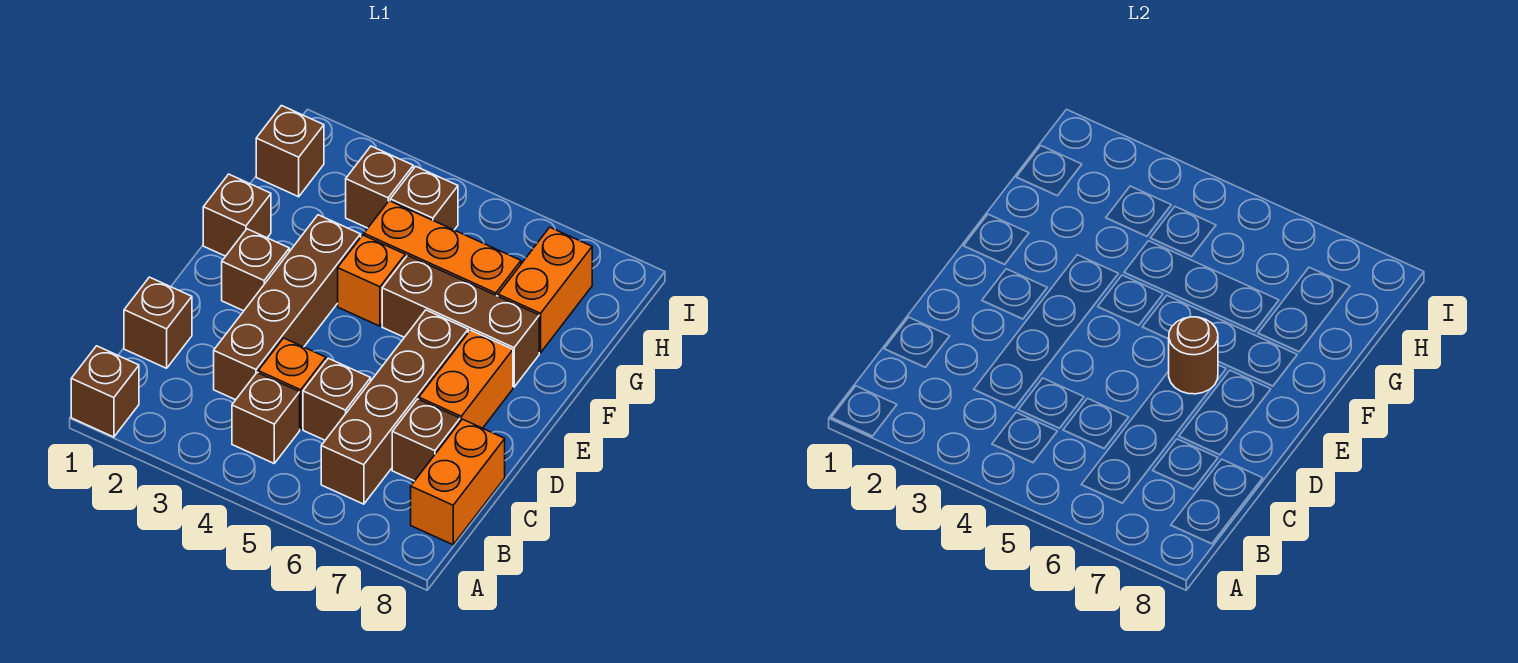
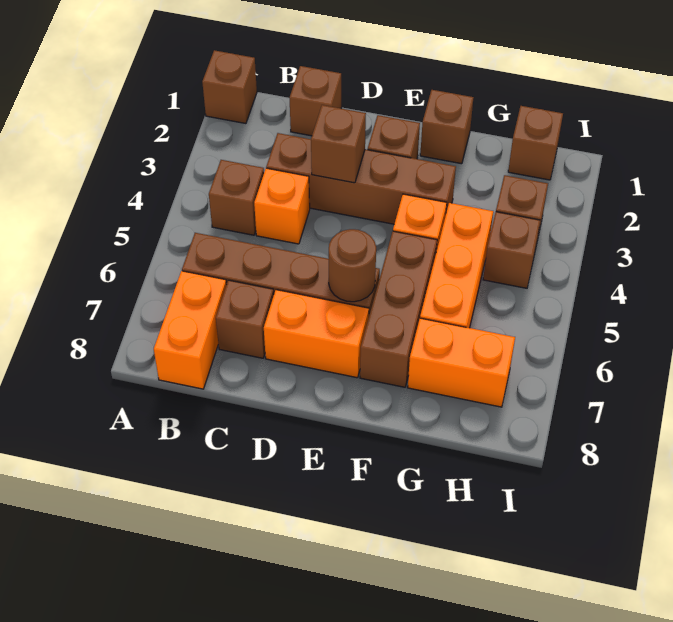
orange brick B8:C8 level 1 -> orange brick B7:B8 level 1
brown brick C5 level 1 -> brown brick D3 level 2

